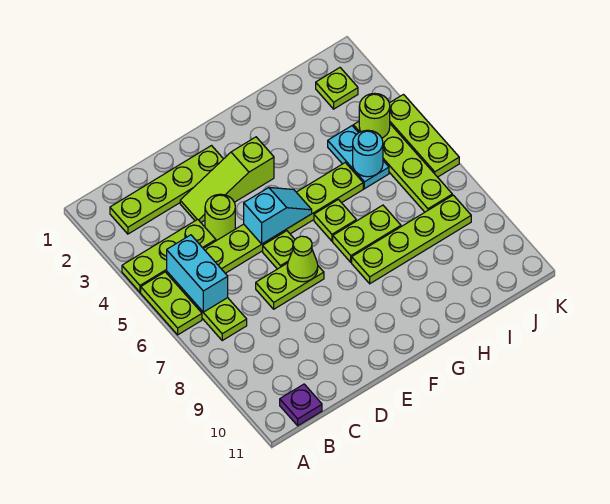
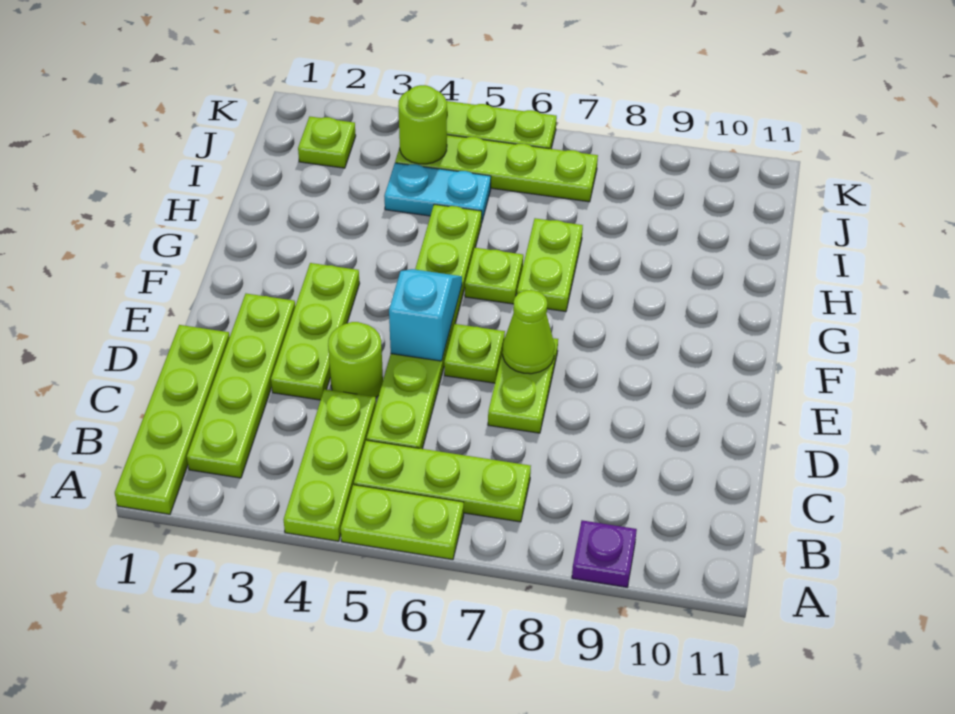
cyan brick B5:B6 level 2 -> none
purple plate B11 level 1 -> purple plate A9 level 1
lime slope D3:F3 level 1 top F -> lime plate D3:F3 level 1
lime plate G8:J8 level 1 -> lime plate A1:D1 level 1
cyan round brick I5 level 2 -> none

